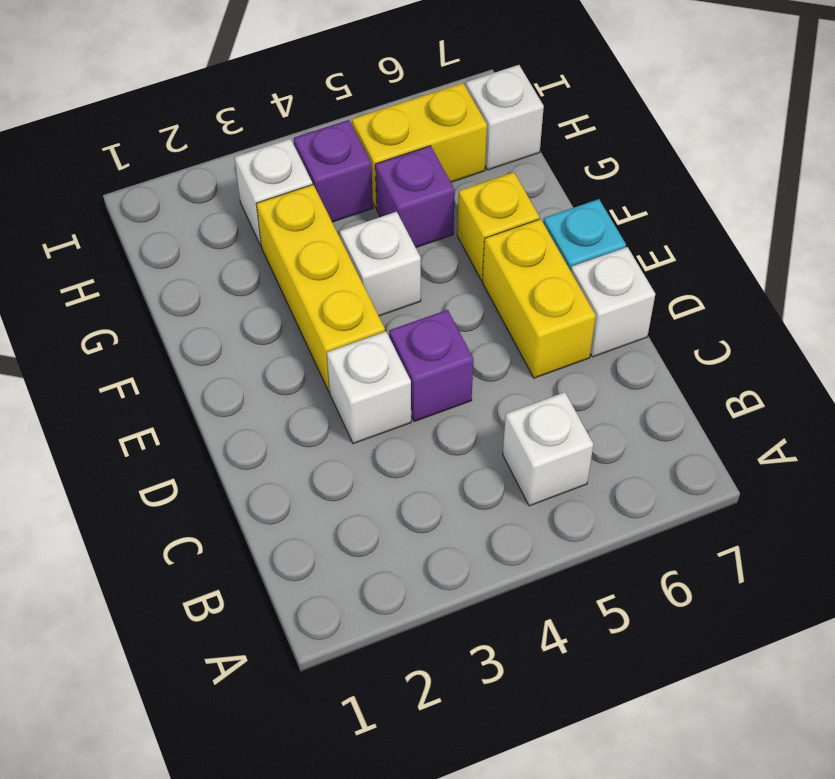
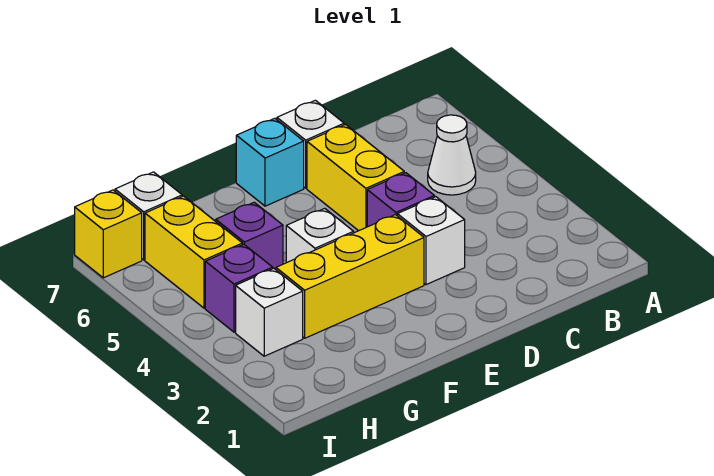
white brick B5 level 1 -> white cone B5 level 1
yellow brick D6:E6 level 1 -> yellow brick D5:D6 level 1
yellow brick F6 level 1 -> yellow brick I7 level 1

